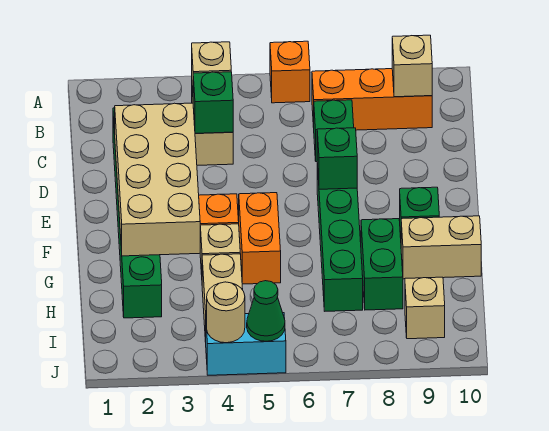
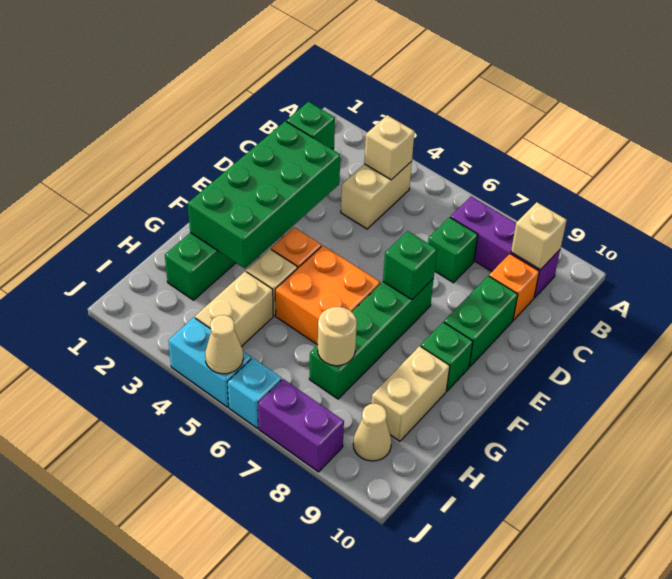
orange brick A6 level 1 -> orange brick C9 level 1
orange brick B7:B9 level 1 -> purple brick B7:B9 level 1
green brick C4 level 2 -> green brick C2 level 2
tan brick D2:G3 level 2 -> green brick D2:G3 level 2
orange brick F5:G5 level 1 -> orange brick F5:G6 level 1
green brick G8:H8 level 1 -> green brick D9:E9 level 1
tan brick G9:G10 level 1 -> tan brick G9:H9 level 1
tan brick I9 level 1 -> tan cone I9 level 1
tan round brick J4 level 2 -> tan round brick H7 level 2
green cone J5 level 2 -> tan cone J5 level 2
none -> cyan brick J6 level 1
none -> purple brick J7:J8 level 1

